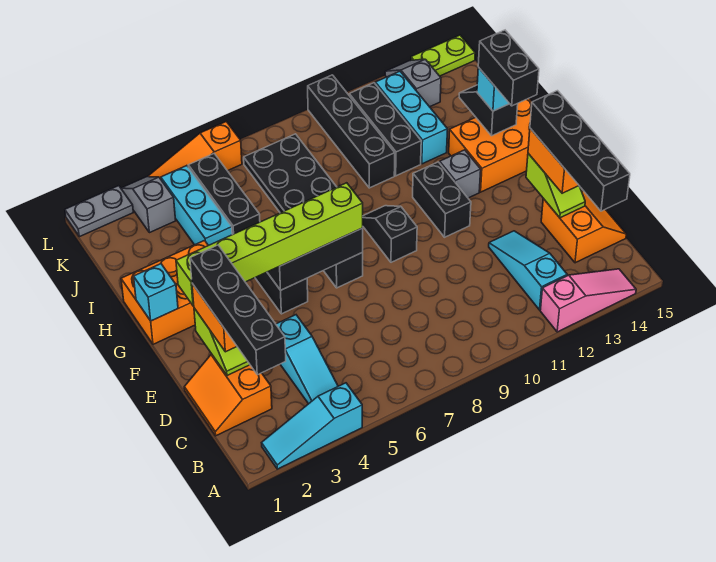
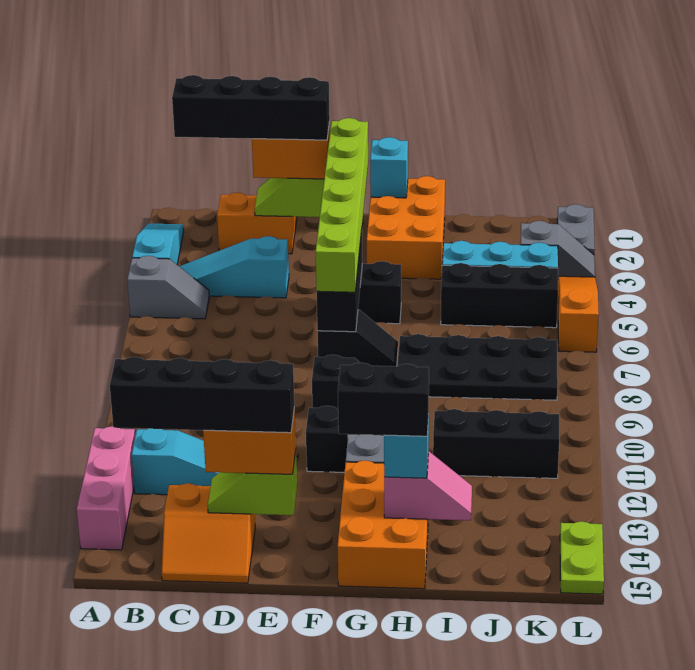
pink slope A12:A14 level 1 top 12 -> pink brick A12:A14 level 1
black slope H14:I14 level 2 top H -> pink slope H14:I14 level 2 top H
black brick I10:L10 level 1 -> none
cyan brick I12:K12 level 1 -> none
grey slope K13:L13 level 1 top K -> grey slope A5:B5 level 1 top A

